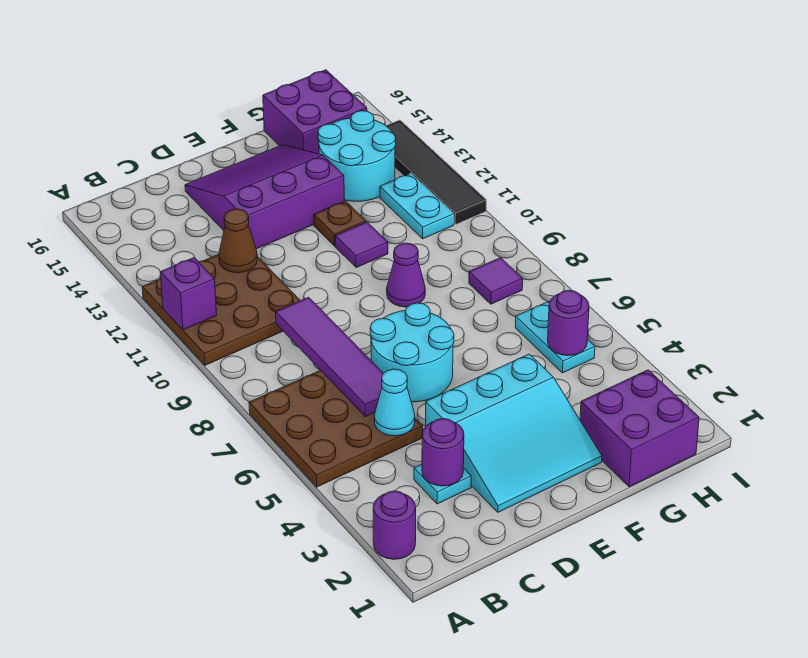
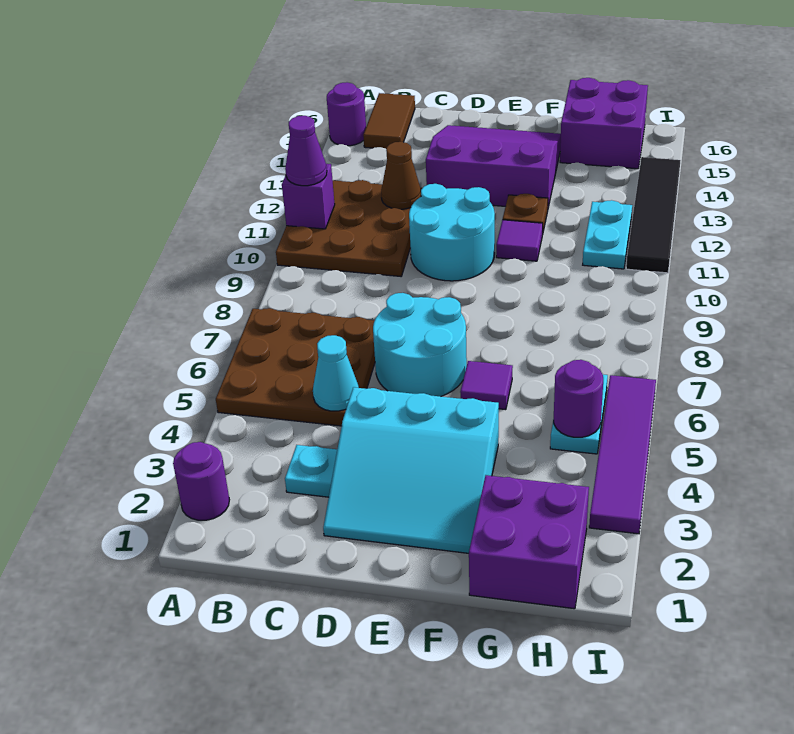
none -> brown tile B15:B16 level 1
purple round brick C3 level 2 -> purple round brick A15 level 1
purple tile C6:C9 level 2 -> purple tile I3:I6 level 1
purple cone F9 level 1 -> purple cone A11 level 3
cyan round brick G13:H14 level 1 -> cyan round brick D10:E11 level 1
purple tile H8 level 1 -> purple tile F6 level 1

